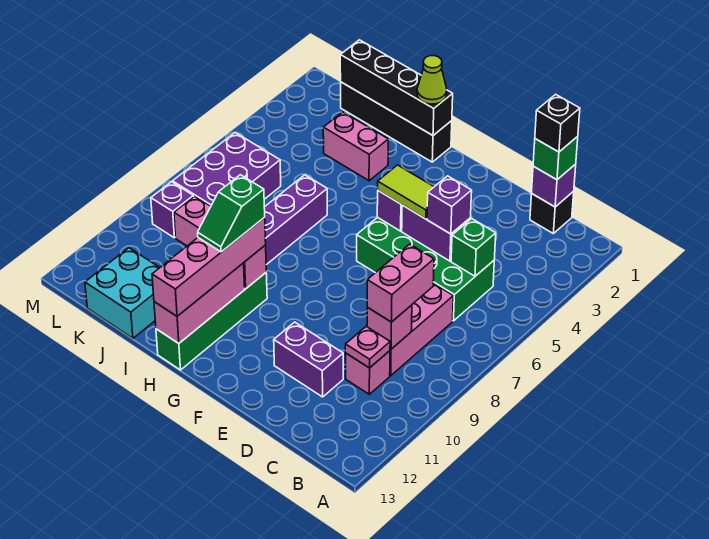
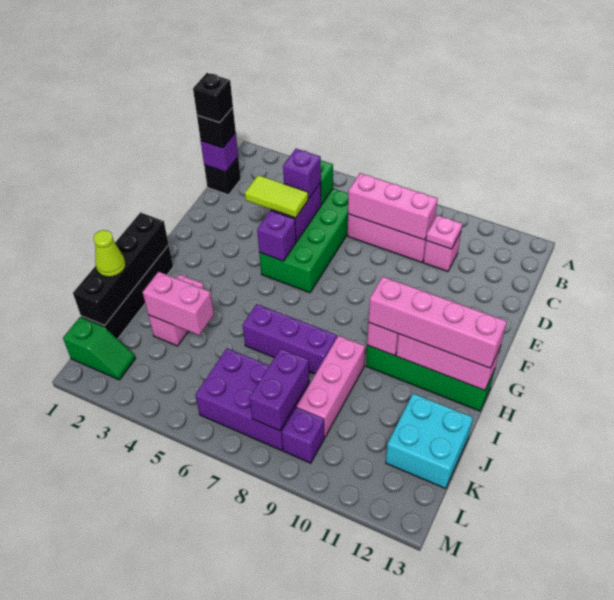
green brick C1 level 3 -> black brick C1 level 3
pink brick C8:C9 level 3 -> pink brick J3:J4 level 2
pink brick C9 level 2 -> pink brick C7:C9 level 2
purple brick D11:E11 level 1 -> purple brick K8:L8 level 2
lime tile E5:F5 level 3 -> lime tile E4:E5 level 3
lime cone H1 level 3 -> lime cone J1 level 3
green slope H10:H11 level 4 top 10 -> green slope L1:L2 level 1 top 1

